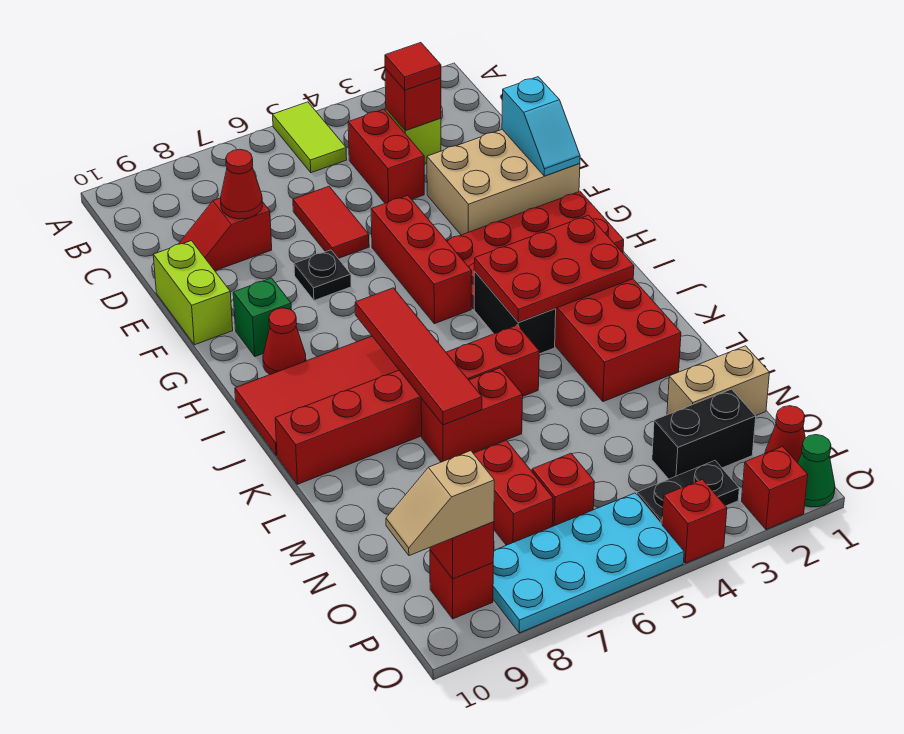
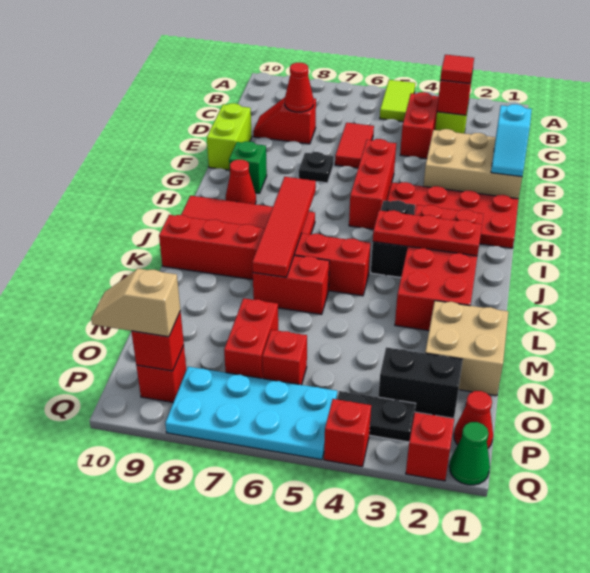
red plate I2:J4 level 2 -> red plate J2:J4 level 2
tan brick N1:N2 level 1 -> tan brick M1:N2 level 1

